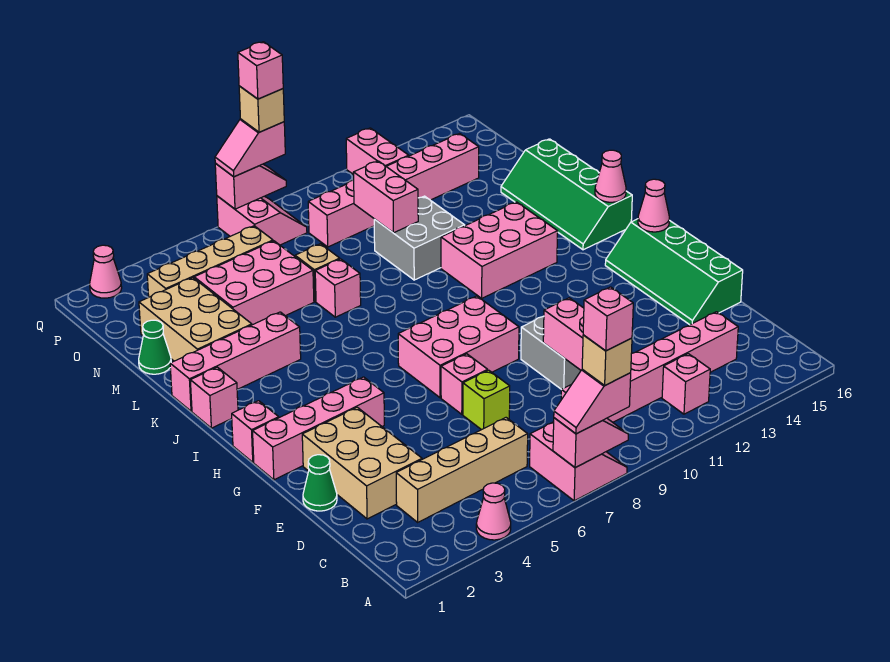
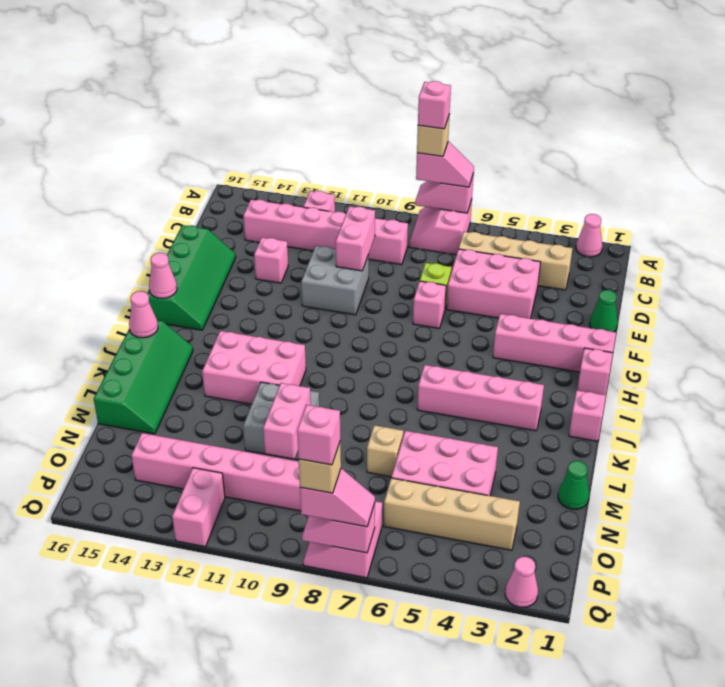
pink cone A4 level 1 -> pink cone A2 level 1
tan brick D2:F3 level 1 -> none
pink brick G7:H9 level 1 -> pink brick D4:E6 level 1
pink brick K1:K4 level 1 -> pink brick J3:J6 level 1
tan brick L2:N3 level 1 -> none
pink brick L7 level 1 -> pink brick E13 level 1

